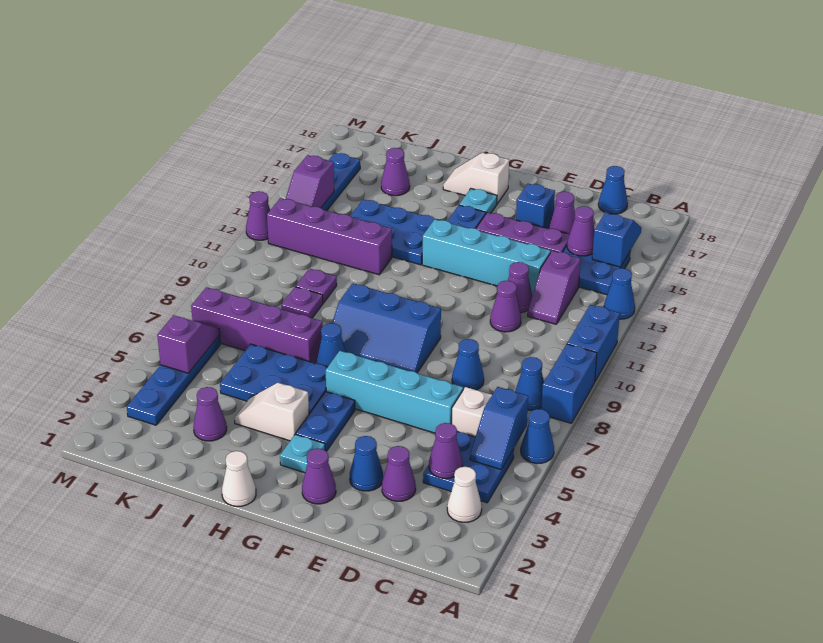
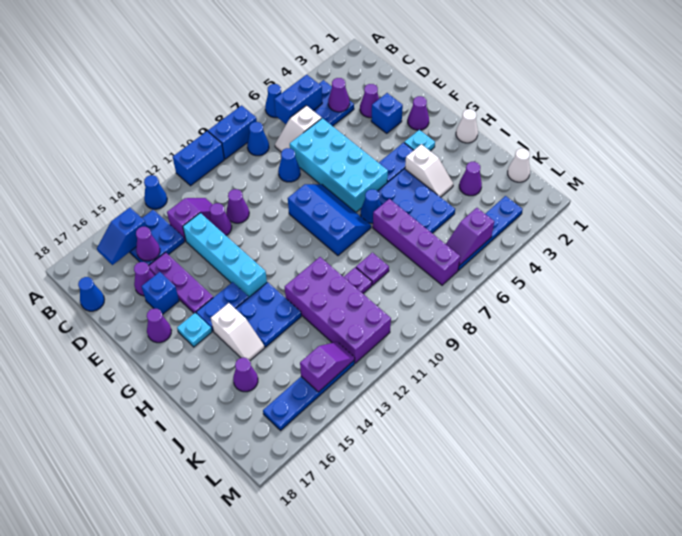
white cone B3 level 1 -> white cone K1 level 1
blue slope B5:B6 level 2 top 6 -> blue brick B5:B6 level 2
cyan brick D6:G6 level 1 -> cyan brick D6:G7 level 1
blue cone E3 level 1 -> blue brick E3 level 1
white slope G17:H17 level 1 top G -> white slope H15:I15 level 1 top H
blue plate H13:J14 level 1 -> blue plate H13:I14 level 1
purple brick I12:L12 level 1 -> purple brick I11:L12 level 1
purple cone M12 level 1 -> purple cone F17 level 1

